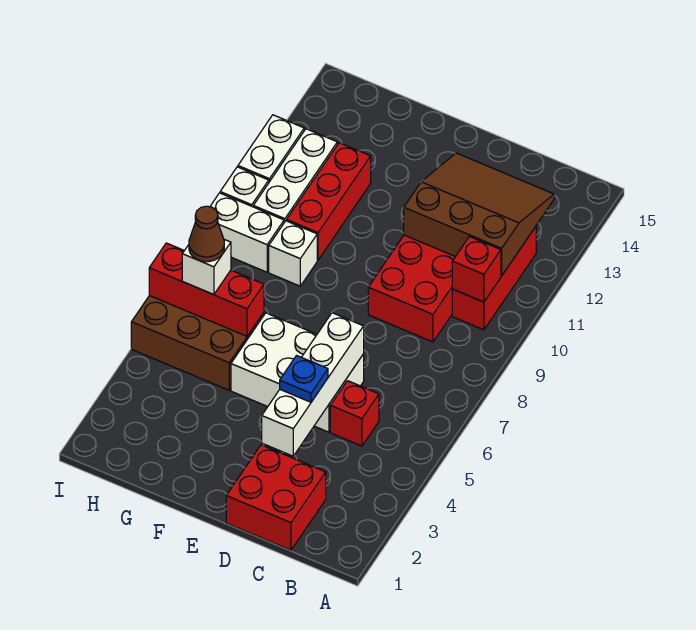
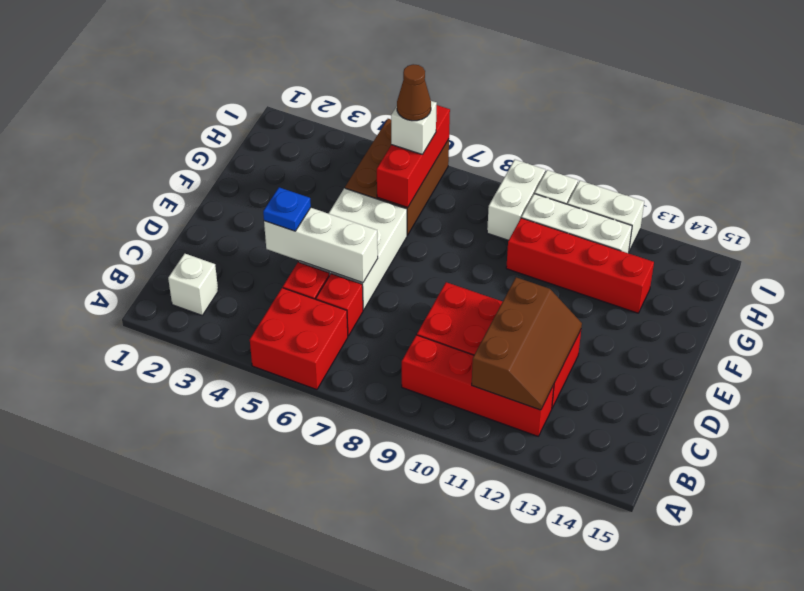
red brick B10:B12 level 1 -> red brick B9:B12 level 1
red brick B10 level 2 -> red brick C6 level 1
brown slope B11:D13 level 2 top 11 -> brown slope B11:D12 level 2 top 11
red brick C1:D2 level 1 -> red brick A5:B6 level 1
white brick D3:D6 level 2 -> white brick D4:D6 level 2
white brick G9 level 1 -> white brick B2 level 1
red brick G10:G12 level 1 -> red brick G10:G13 level 1

